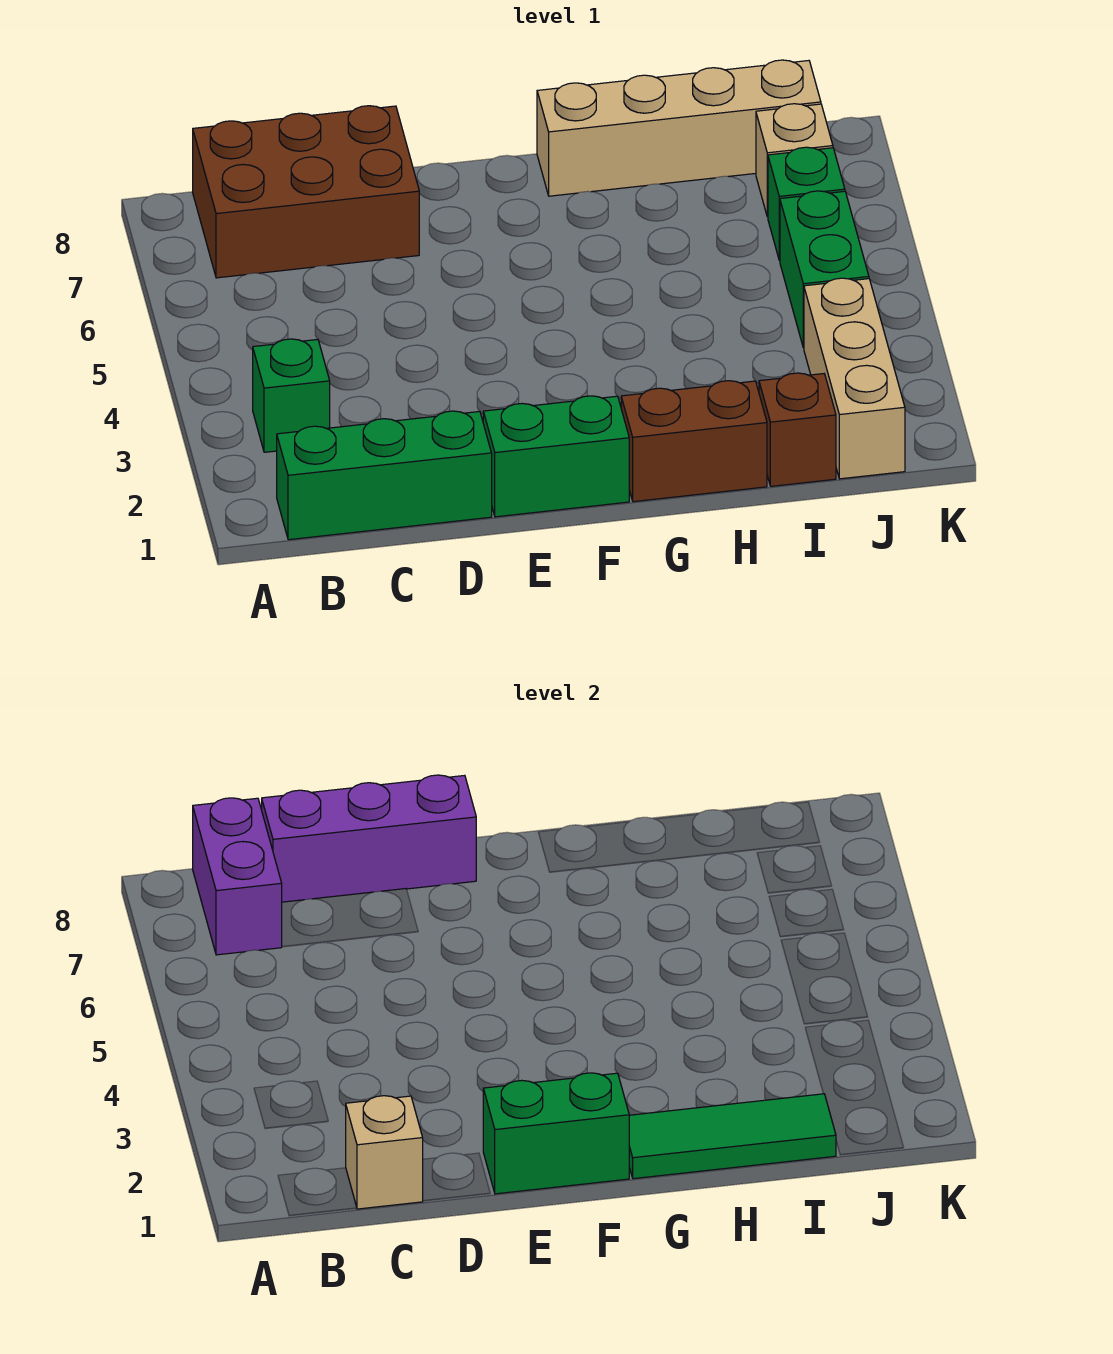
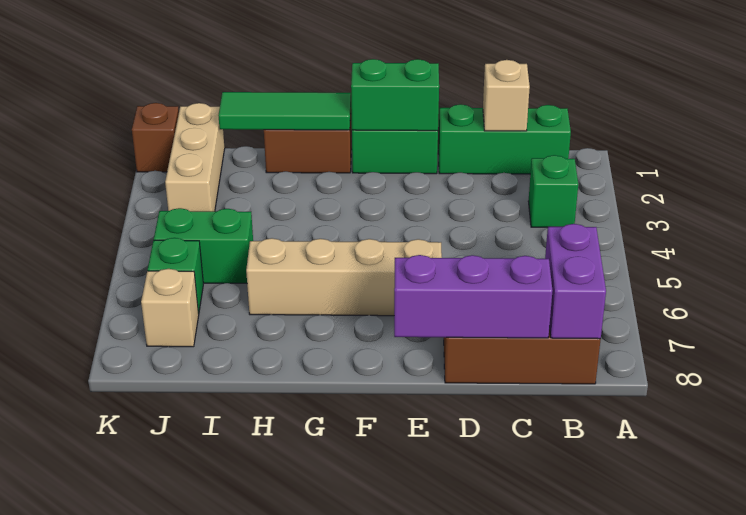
tan brick G8:J8 level 1 -> tan brick E6:H6 level 1
brown brick I1 level 1 -> brown brick K1 level 1
green brick J4:J5 level 1 -> green brick I5:J5 level 1

